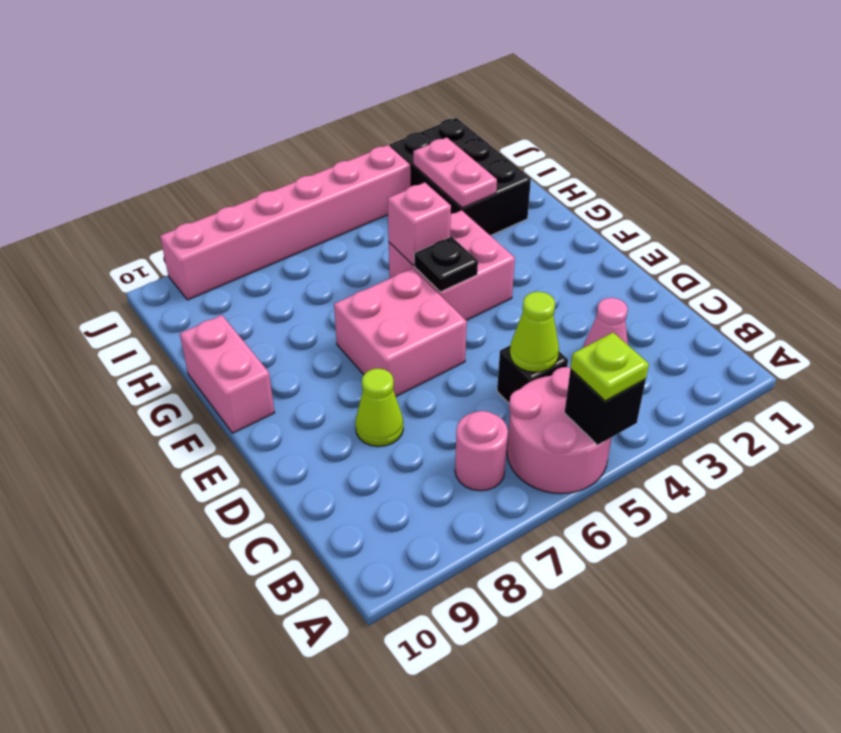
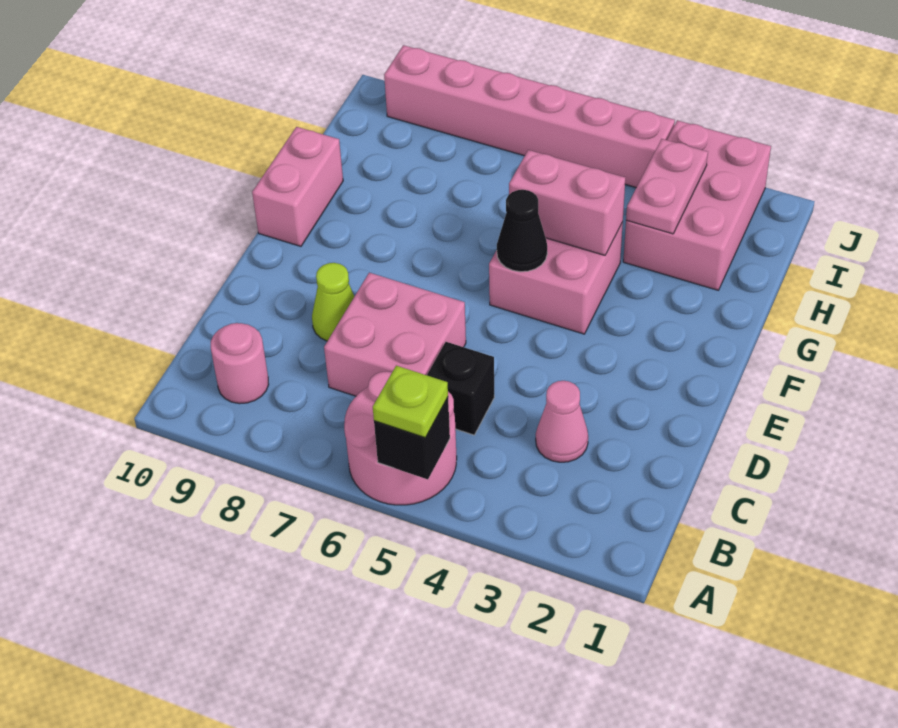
pink round brick B7 level 1 -> pink round brick B9 level 1
lime cone C5 level 2 -> none
pink brick E6:F7 level 1 -> pink brick C6:D7 level 1
black plate F5 level 2 -> black cone F5 level 2
pink brick G5 level 2 -> pink brick G4:G5 level 2
black brick H2:J3 level 1 -> pink brick H2:J3 level 1

